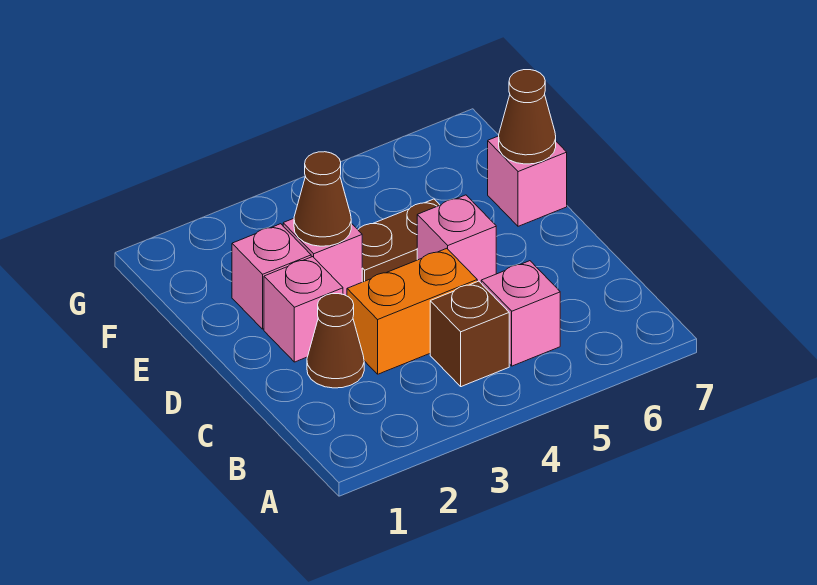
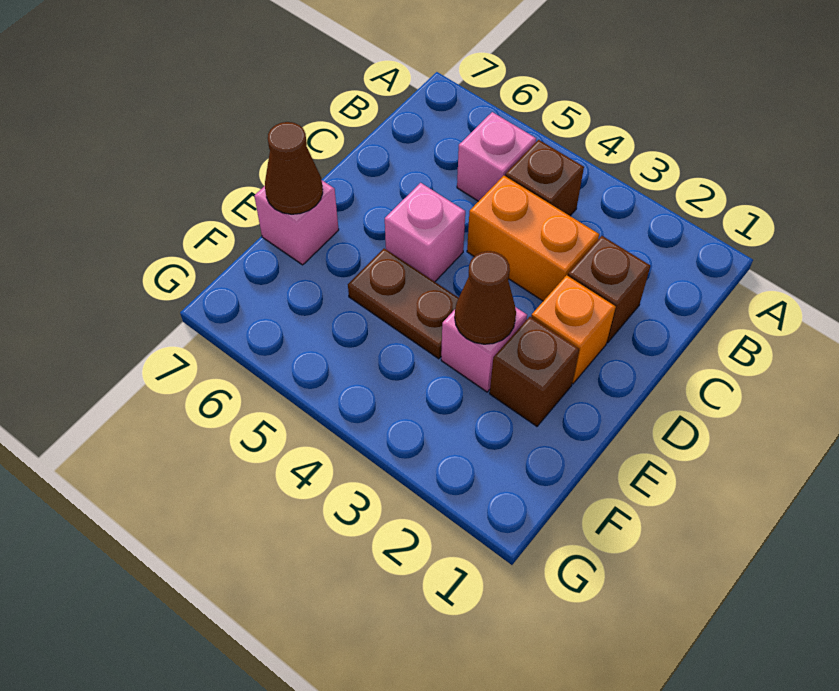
brown cone C2 level 1 -> brown brick C2 level 1
pink brick D2 level 1 -> orange brick D2 level 1
pink brick E2 level 1 -> brown brick E2 level 1

